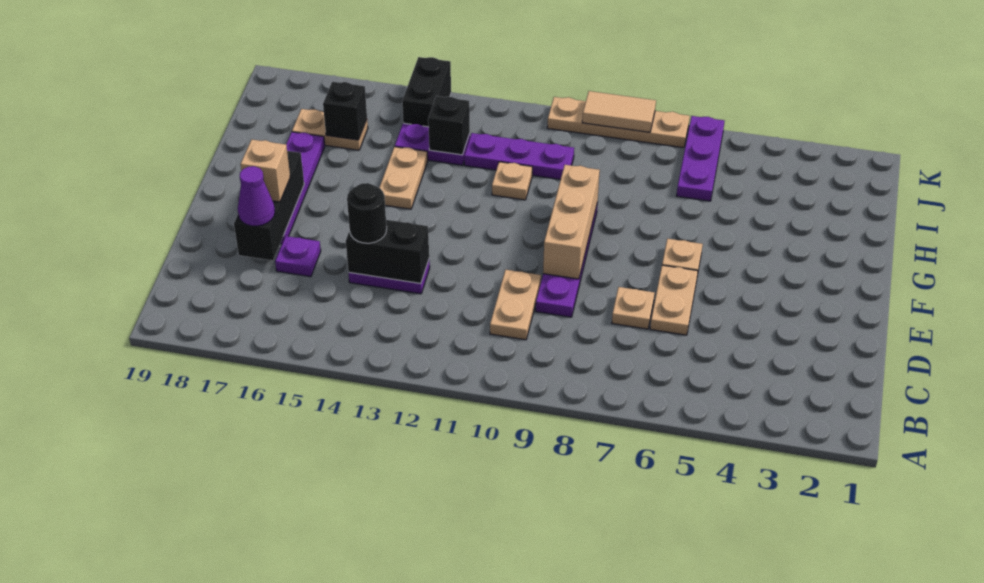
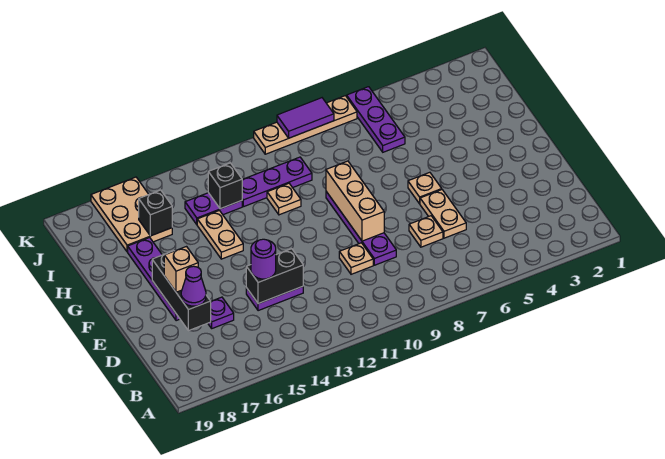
tan plate C10:D10 level 1 -> tan plate D10 level 1
black round brick D14 level 3 -> purple round brick D14 level 3
tan plate I16:I17 level 1 -> tan plate I16:K17 level 1
black brick J14:K14 level 1 -> none
tan tile K8:K9 level 2 -> purple tile K8:K9 level 2

